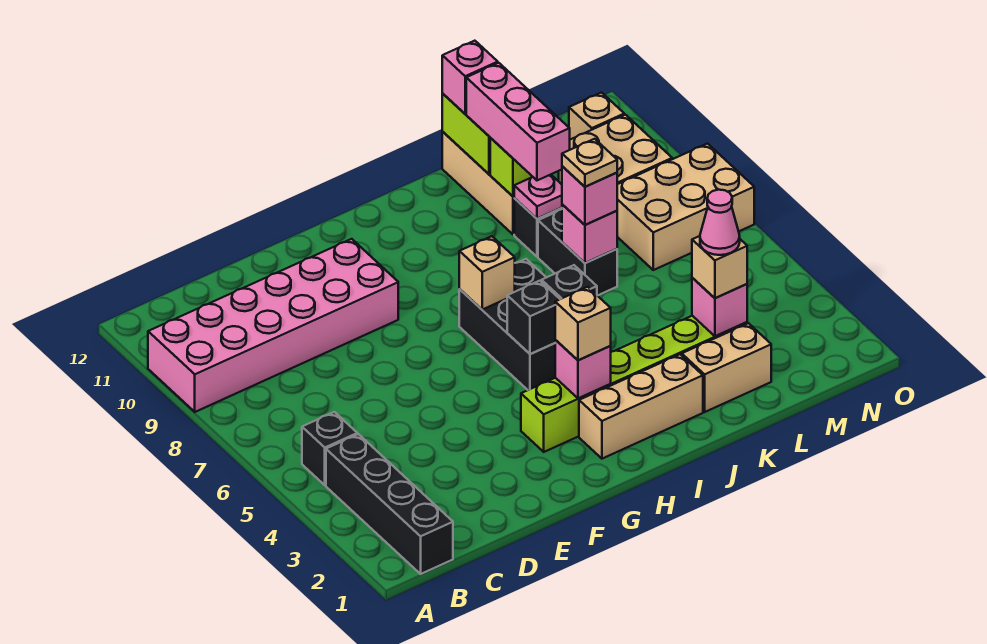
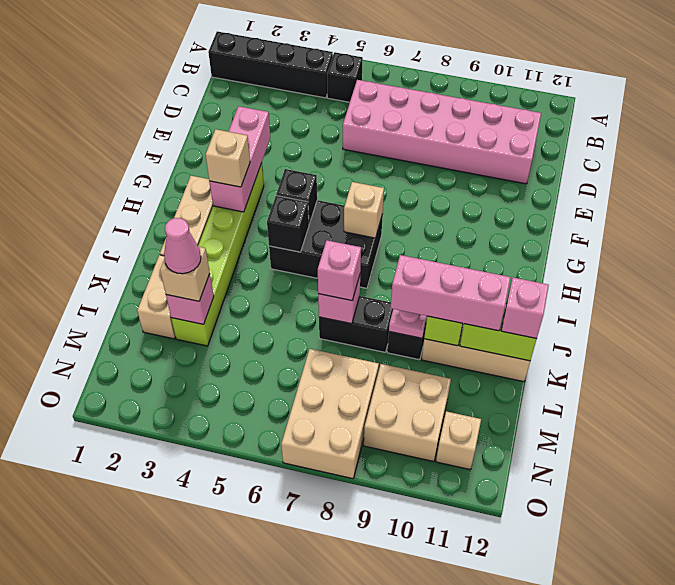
pink brick A9:F10 level 1 -> pink brick C6:D11 level 1
pink brick H3 level 2 -> pink brick F3:H3 level 2
tan plate K7 level 4 -> none

